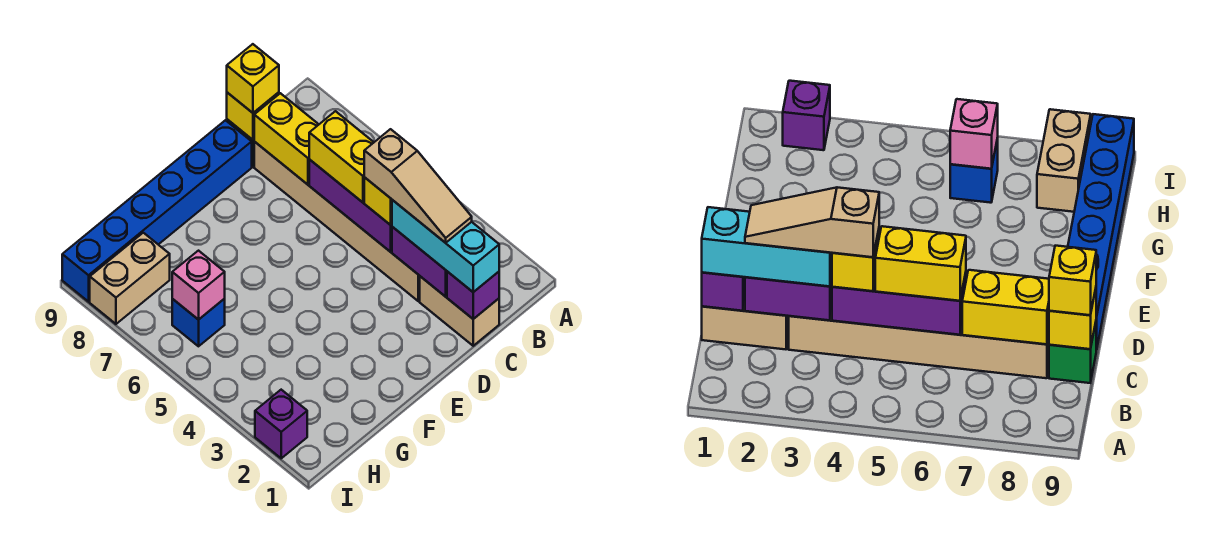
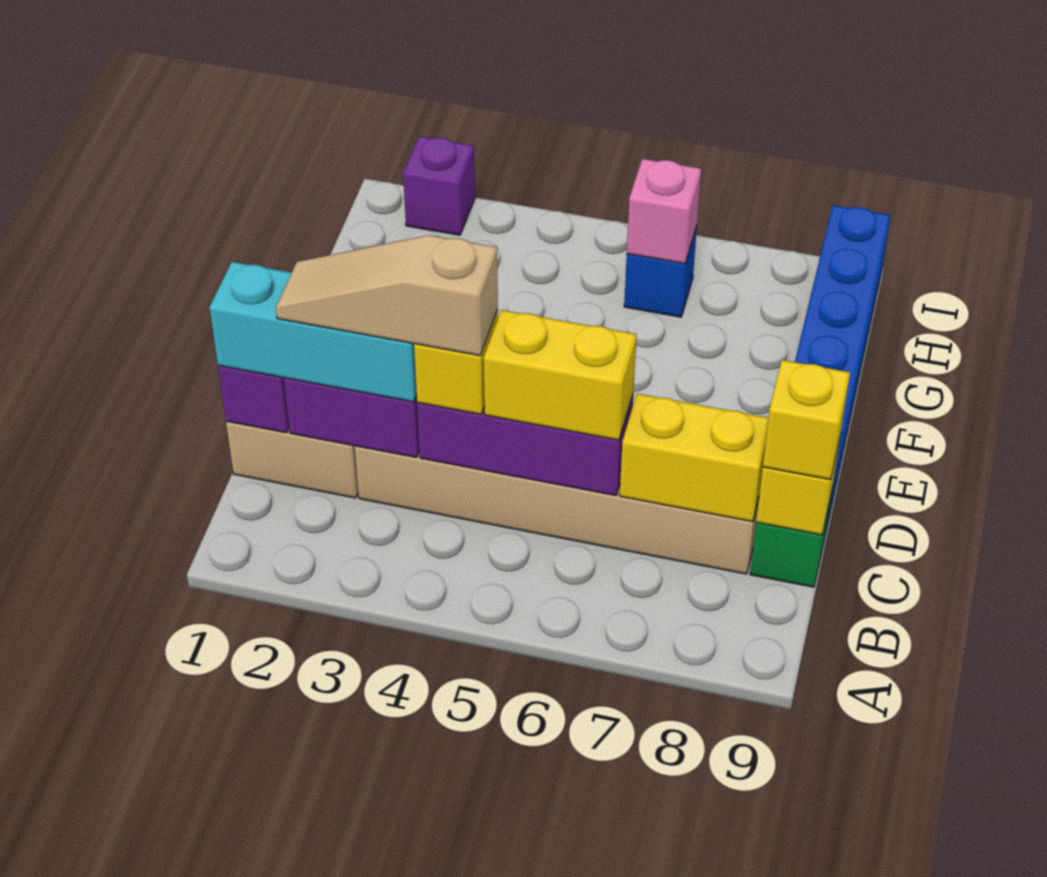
tan brick H8:I8 level 1 -> none

